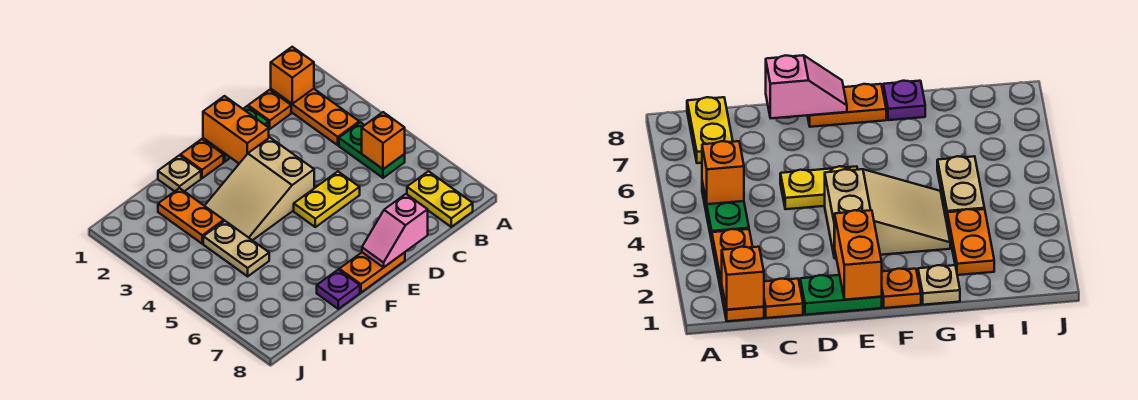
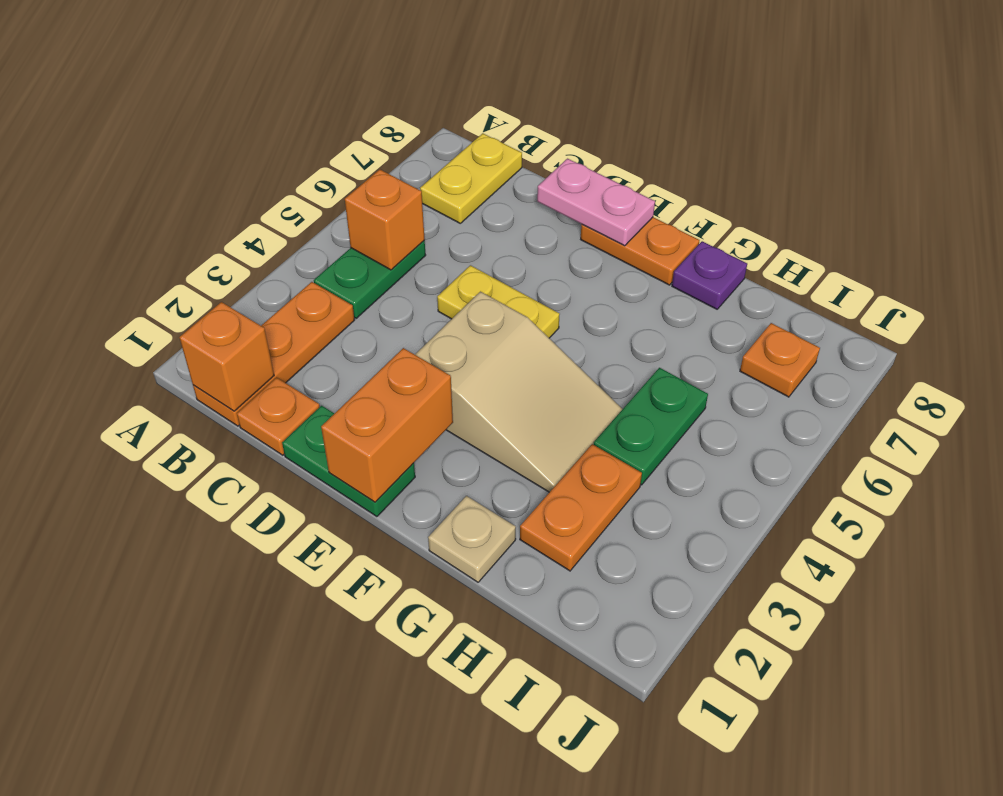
pink slope D8:E8 level 2 top D -> pink plate D8:E8 level 2
orange plate F1 level 1 -> orange plate I7 level 1
tan plate H4:H5 level 1 -> green plate H4:H5 level 1

